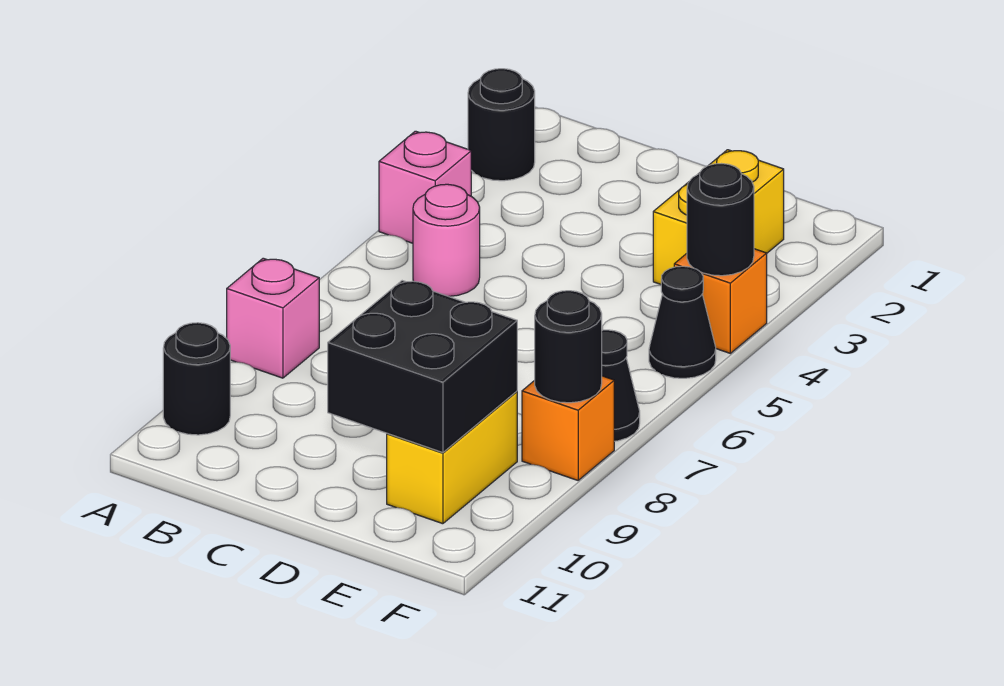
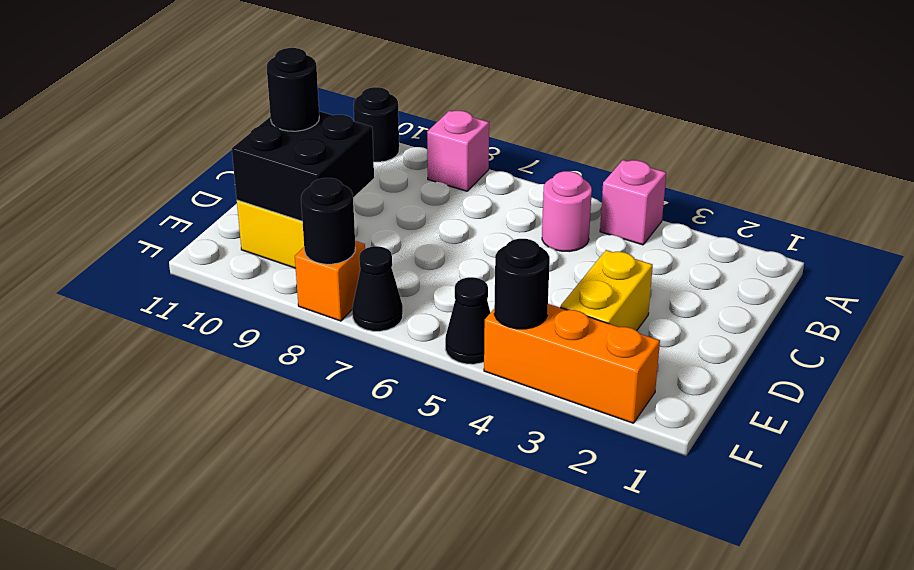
black round brick A2 level 1 -> black round brick D10 level 3
yellow brick E2:E3 level 1 -> yellow brick D3:E3 level 1
orange brick F4 level 1 -> orange brick F2:F4 level 1

